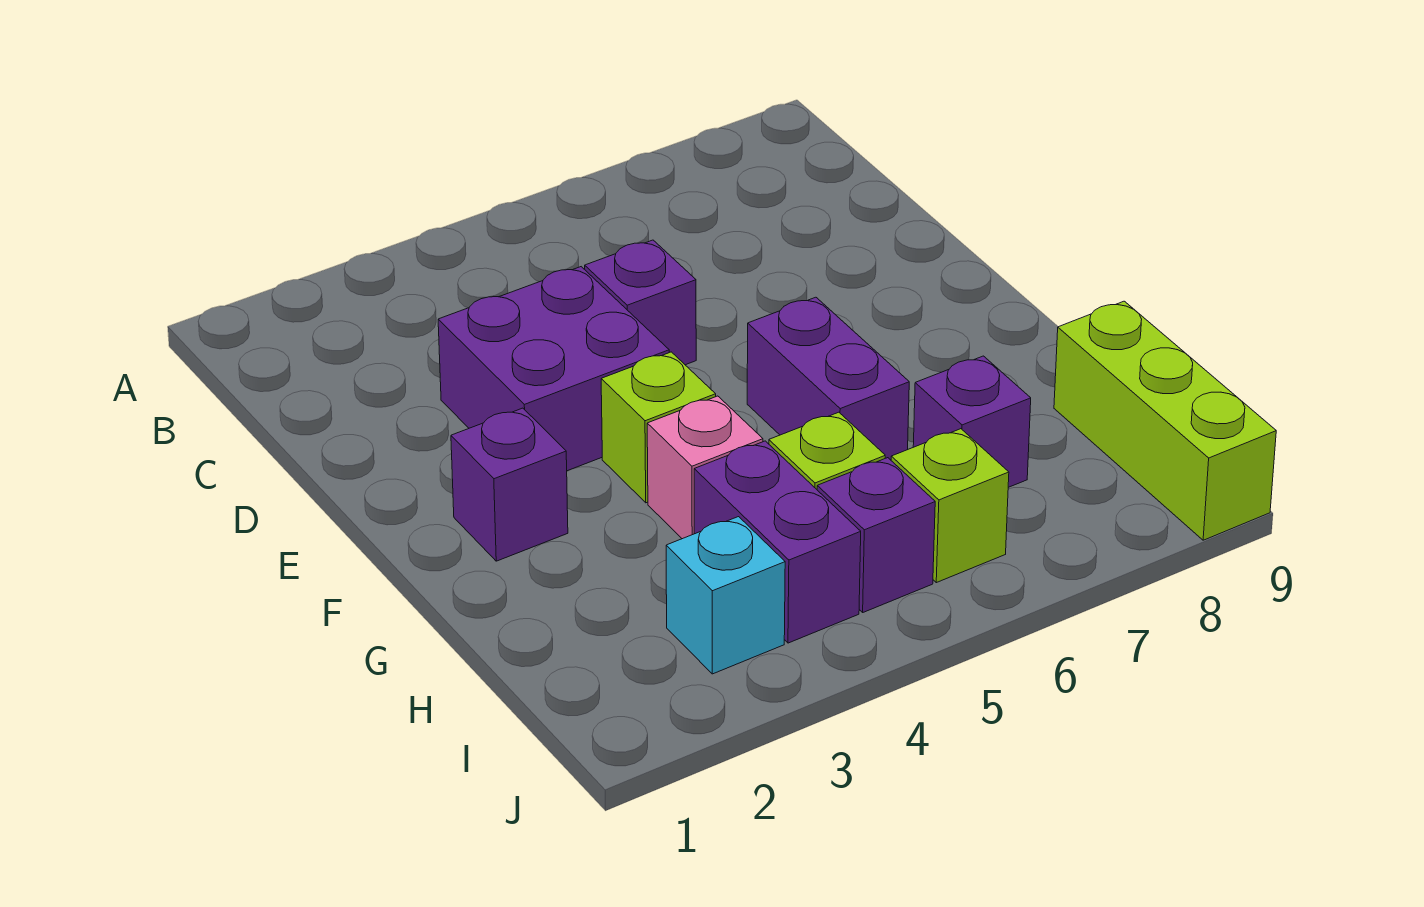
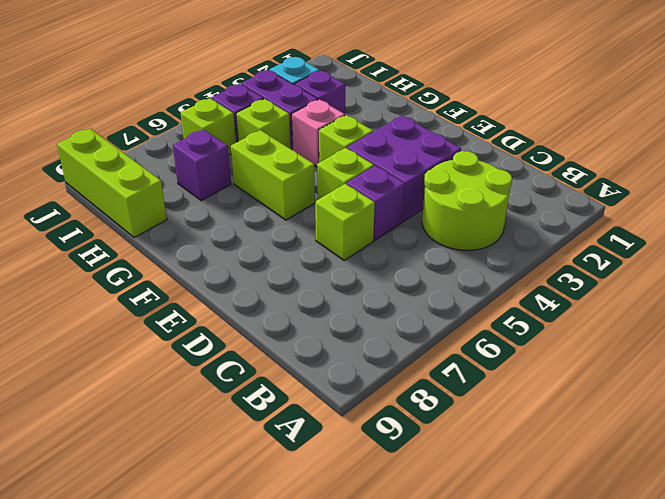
none -> lime round brick B3:C4 level 1
none -> lime brick D6 level 1
none -> lime brick E5 level 1
purple brick F2 level 1 -> purple brick H3 level 1
purple brick F6:G6 level 1 -> lime brick F6:G6 level 1

